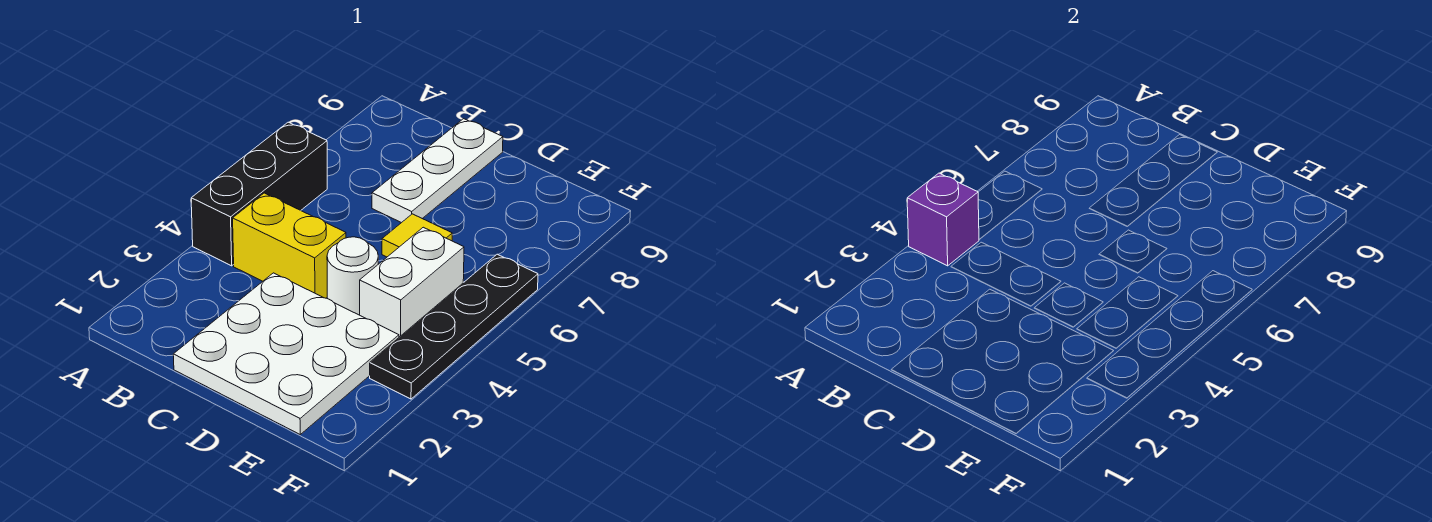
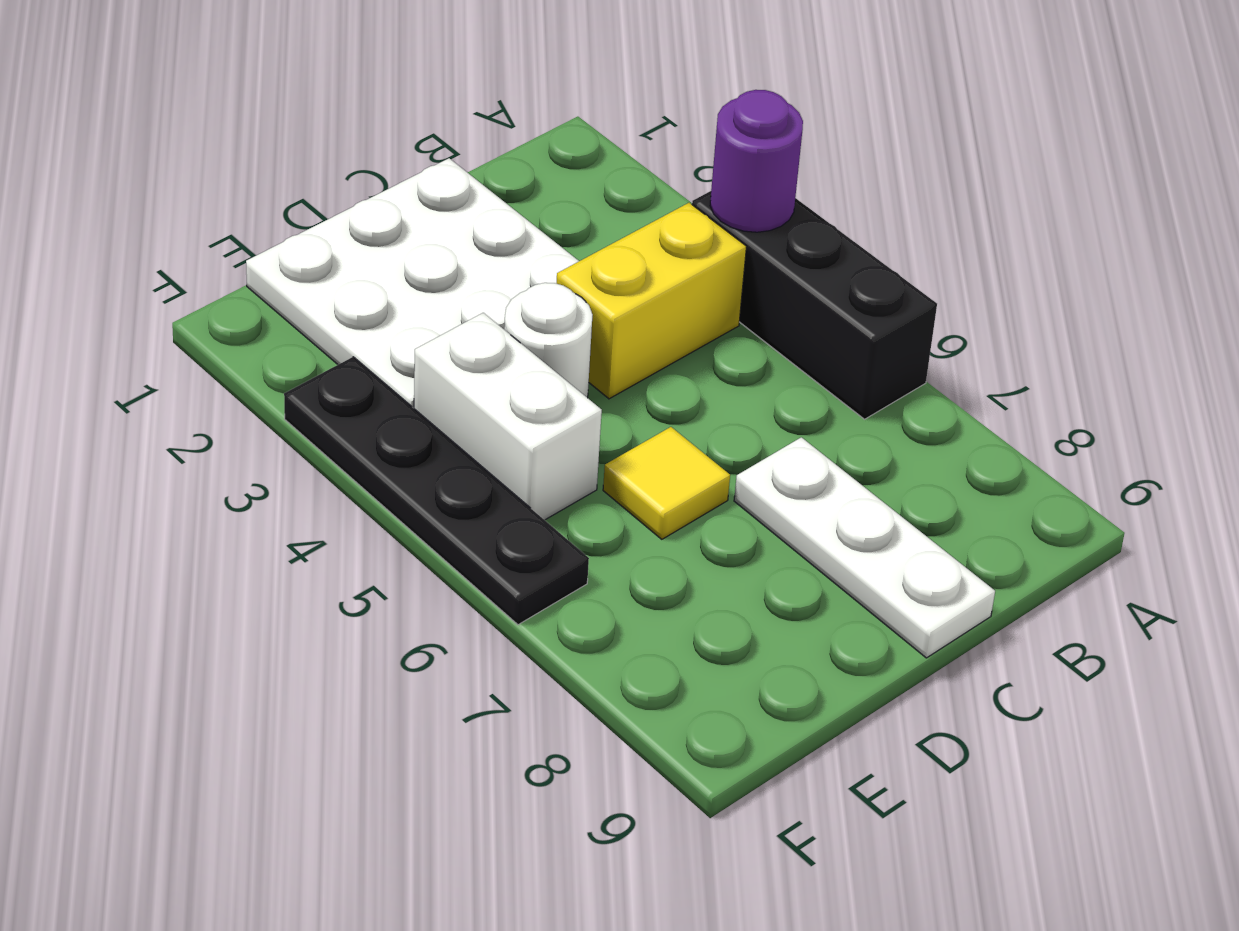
purple brick A4 level 2 -> purple round brick A4 level 2

